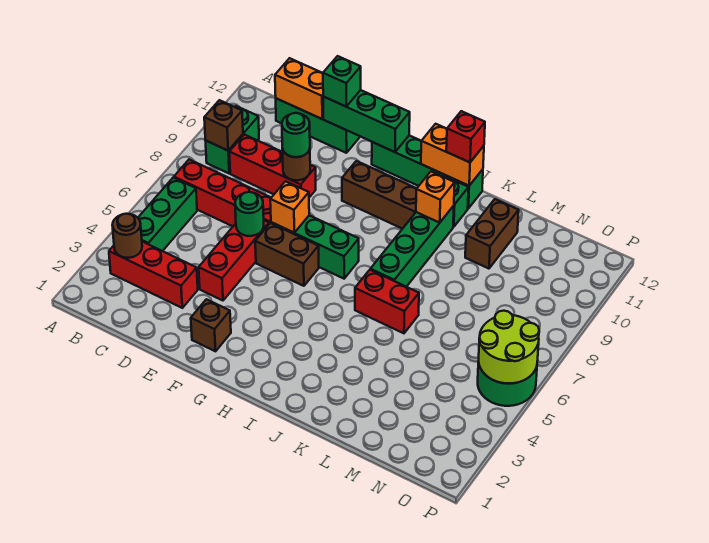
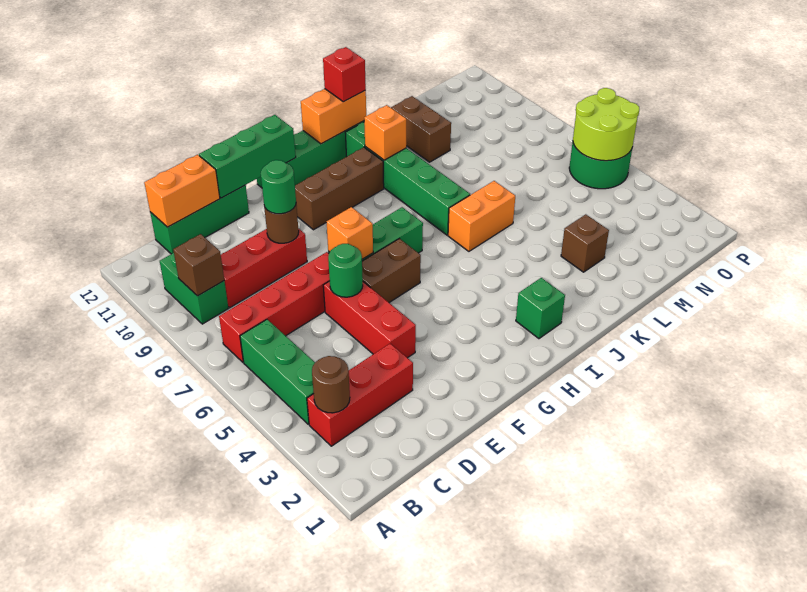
green brick E12 level 3 -> green brick I2 level 1
brown brick F2 level 1 -> brown brick L3 level 1
red brick J6:K6 level 1 -> orange brick J6:K6 level 1

